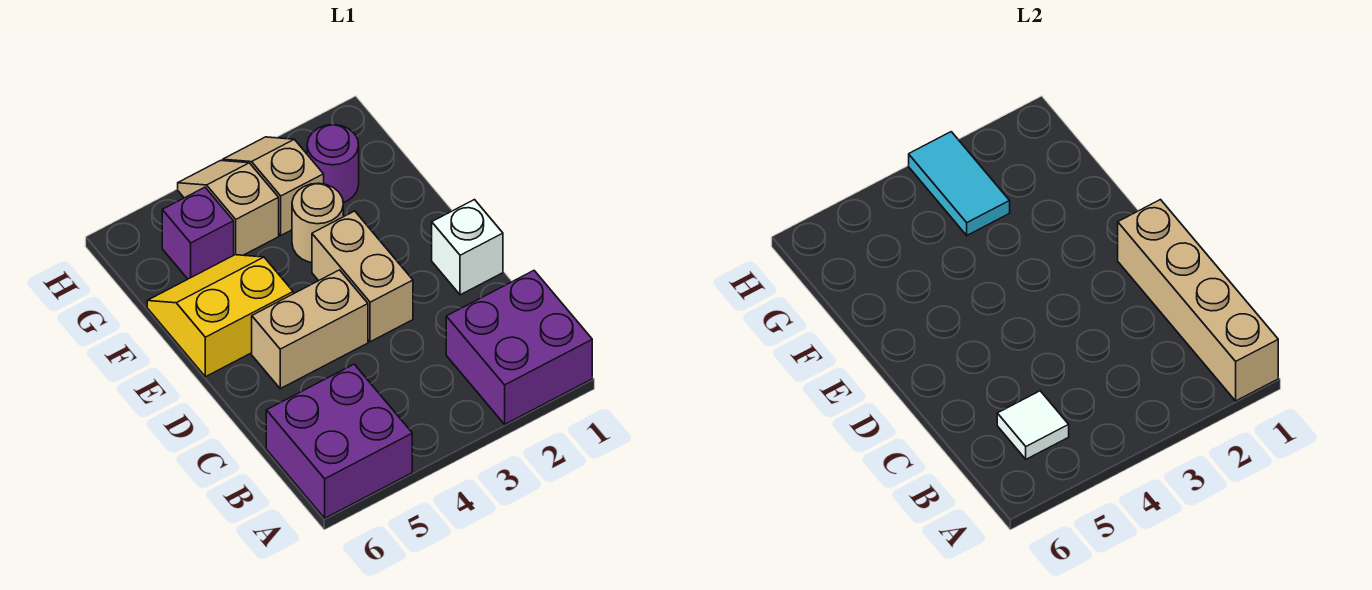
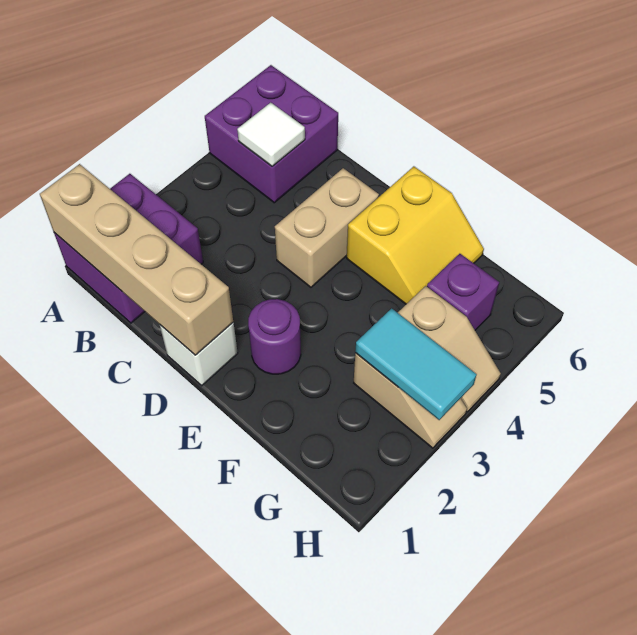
tan brick D3:E3 level 1 -> none
tan round brick F3 level 1 -> none
purple round brick G2 level 1 -> purple round brick E2 level 1

